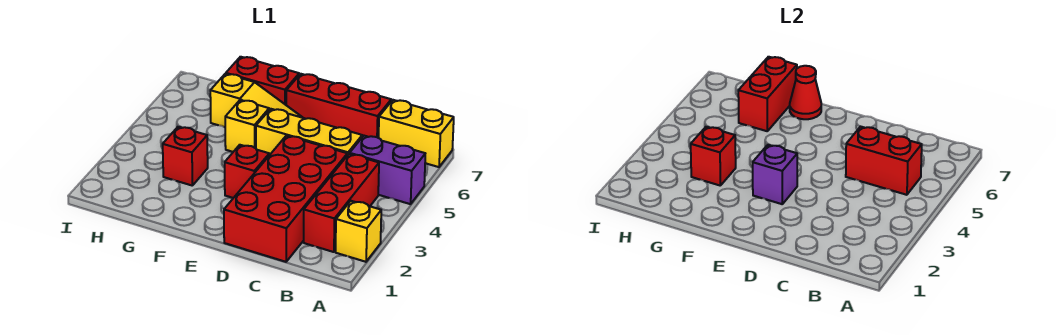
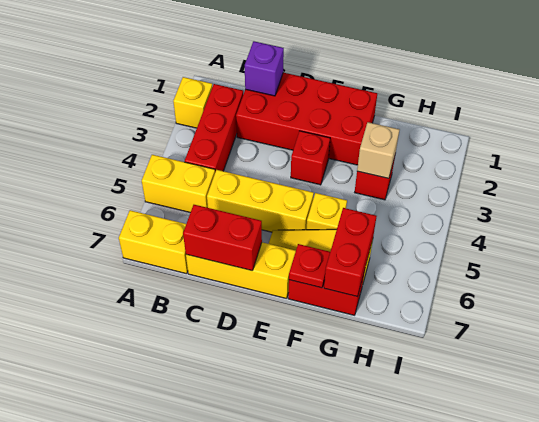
purple brick A5:B5 level 1 -> yellow brick A5:B5 level 1
red brick B5:C5 level 2 -> red brick C7:D7 level 2
red brick C1:D4 level 1 -> red brick C1:F2 level 1
red brick C7:E7 level 1 -> yellow brick C7:E7 level 1
purple brick E3 level 2 -> purple brick C1 level 2
red cone F7 level 2 -> red plate F7 level 2
red brick G3 level 2 -> tan brick G3 level 2

